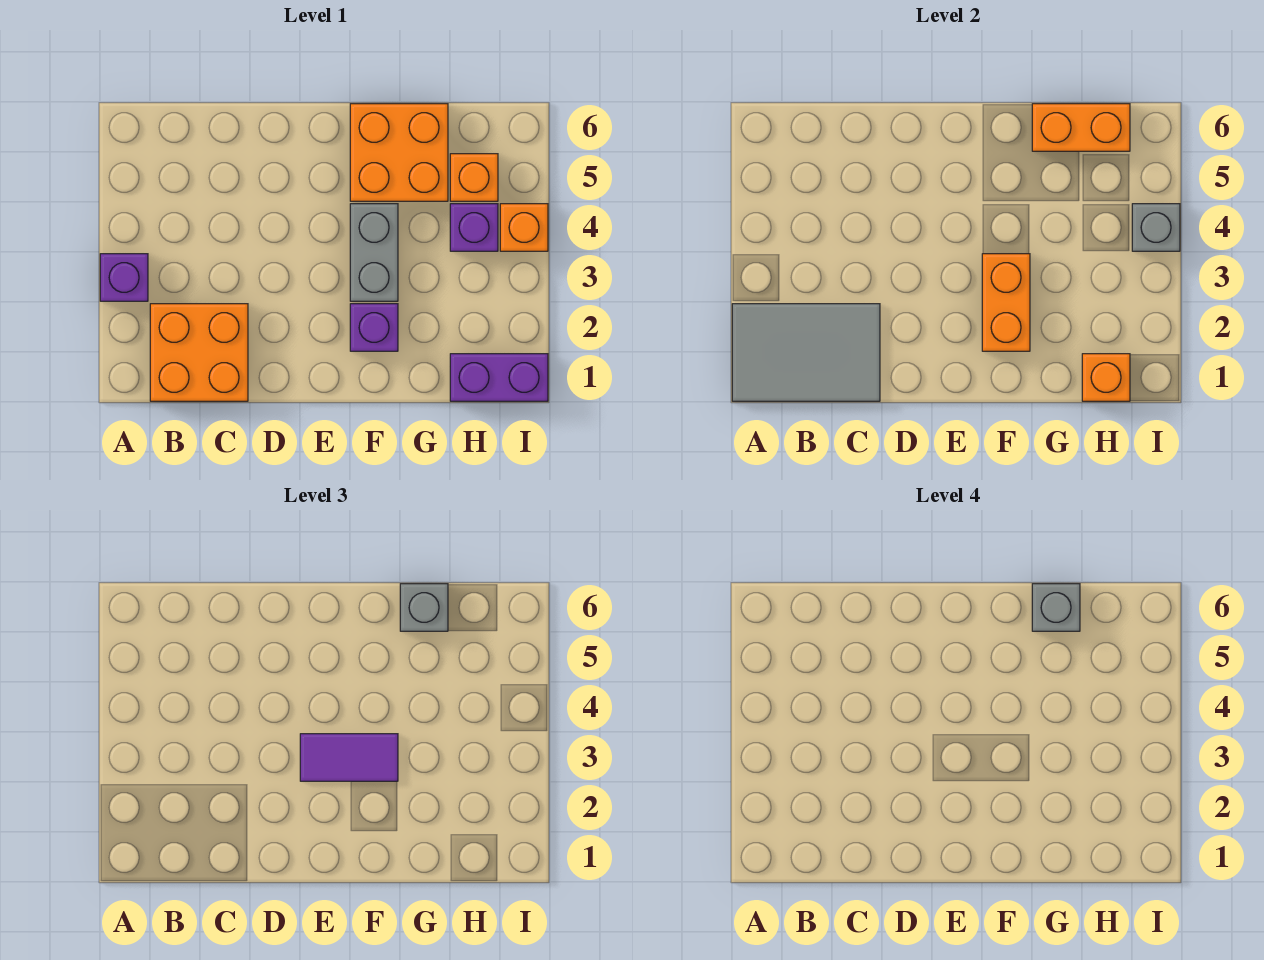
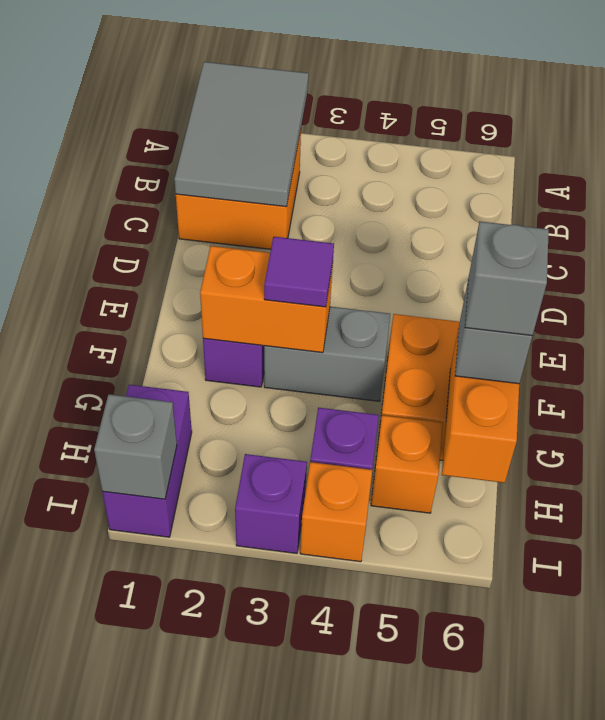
purple brick A3 level 1 -> purple brick I3 level 1
purple tile E3:F3 level 3 -> purple tile F3 level 3
orange brick H1 level 2 -> none
grey brick I4 level 2 -> grey brick I1 level 2

